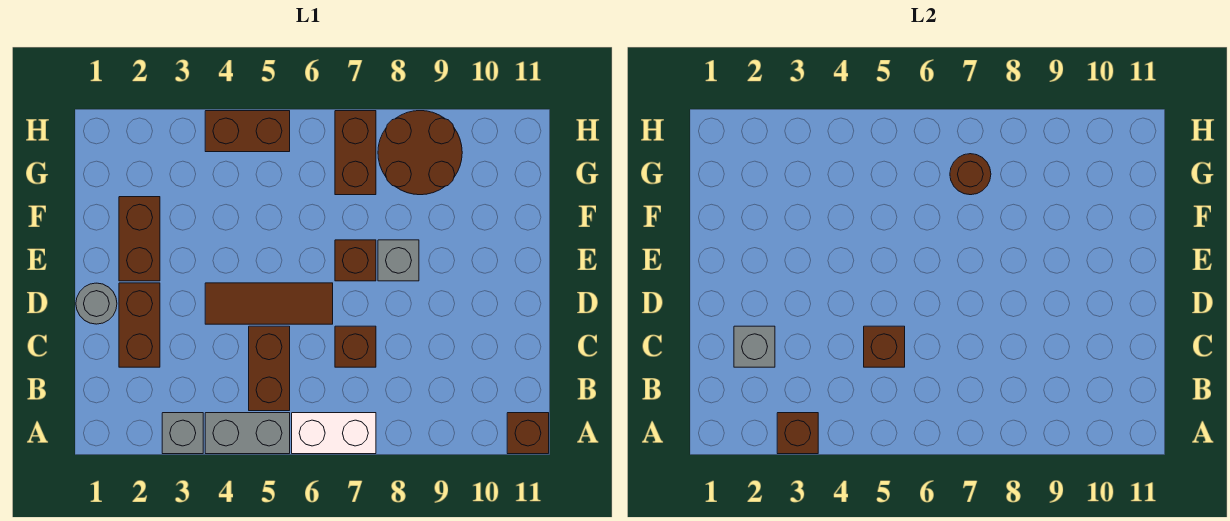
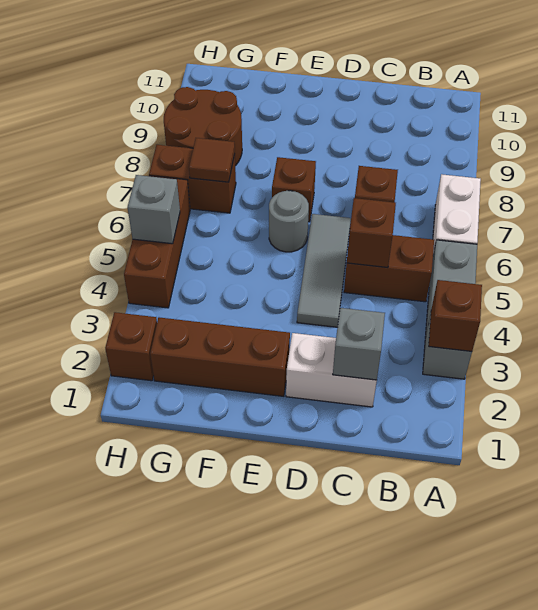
brown brick A11 level 1 -> brown brick H2 level 1
brown brick C2:D2 level 1 -> white brick C2:D2 level 1
grey round brick D1 level 1 -> grey round brick E6 level 1
brown tile D4:D6 level 1 -> grey tile D4:D6 level 1
brown brick E2:F2 level 1 -> brown brick E2:G2 level 1
grey brick E8 level 1 -> grey brick H5 level 2
brown round brick G7 level 2 -> brown tile G7 level 2
brown brick H4:H5 level 1 -> brown brick H4:H6 level 1

